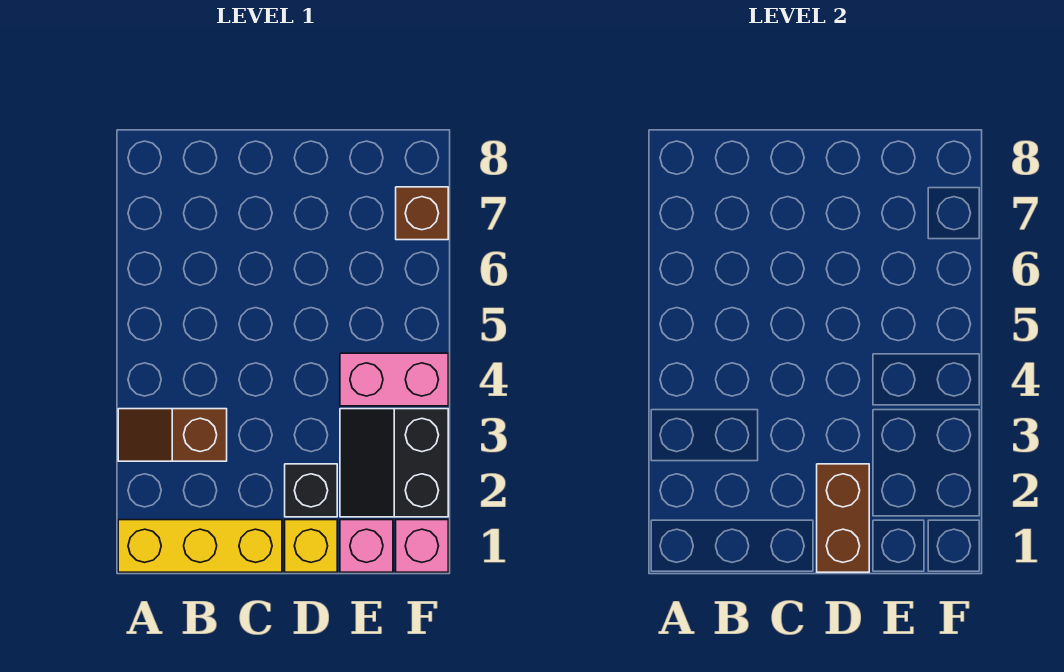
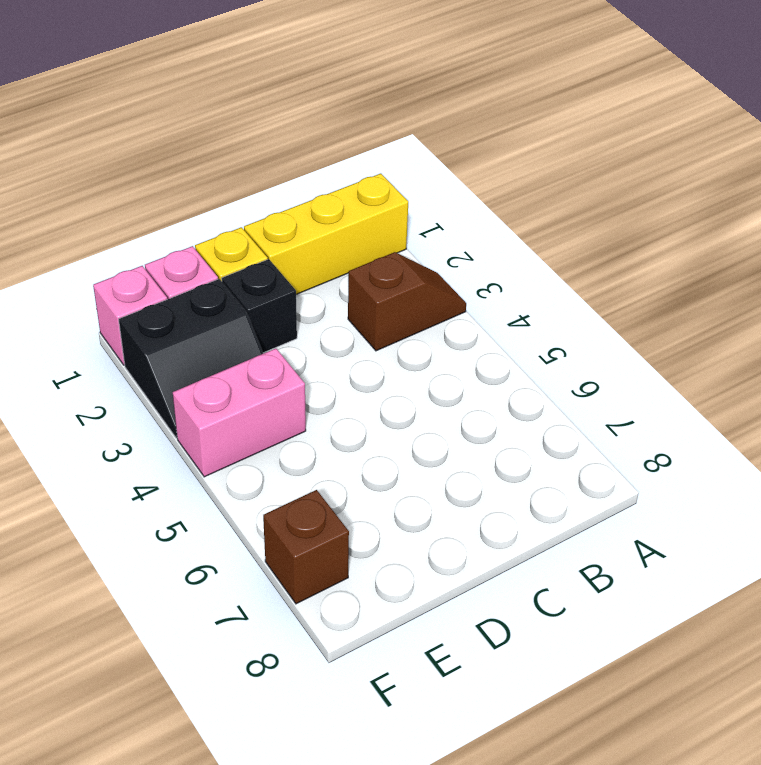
brown brick D1:D2 level 2 -> none
black slope E2:F3 level 1 top F -> black slope E2:F3 level 1 top 2

